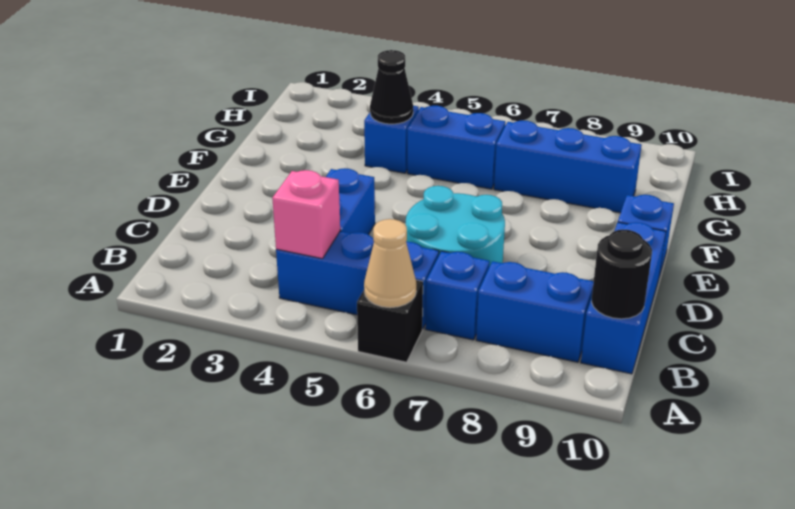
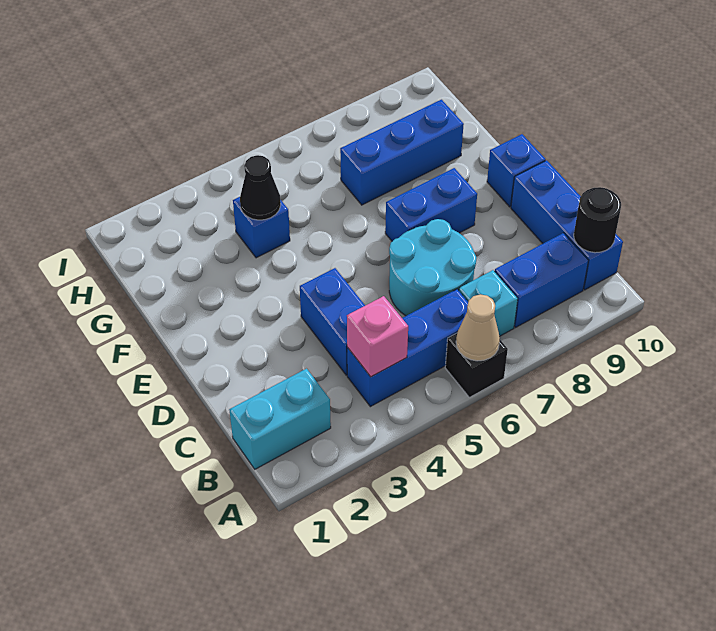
none -> cyan brick B1:B2 level 1
blue brick B7 level 1 -> cyan brick B7 level 1
blue brick G5:G6 level 1 -> blue brick E7:E8 level 1

